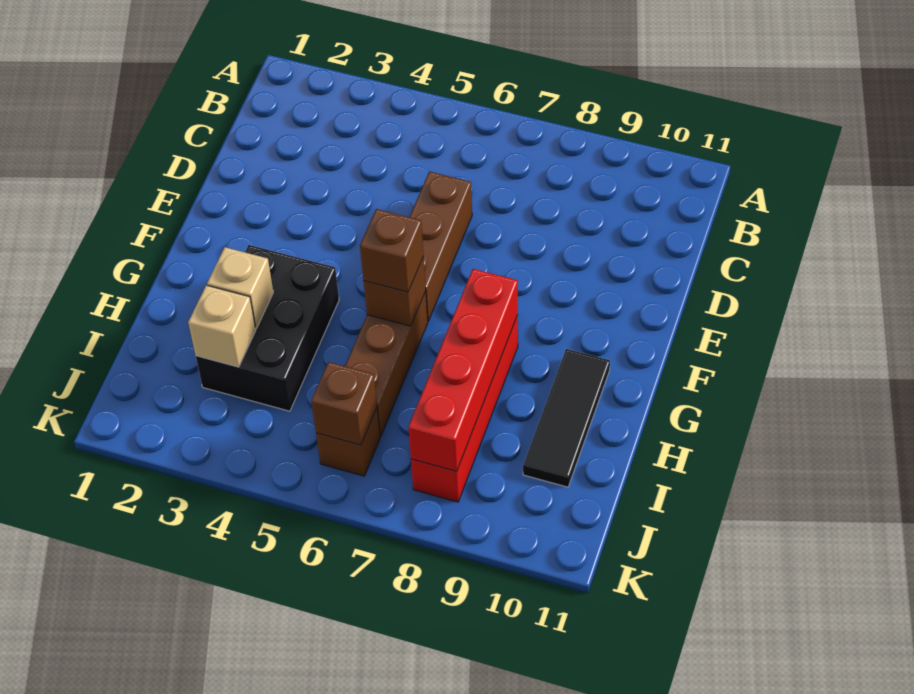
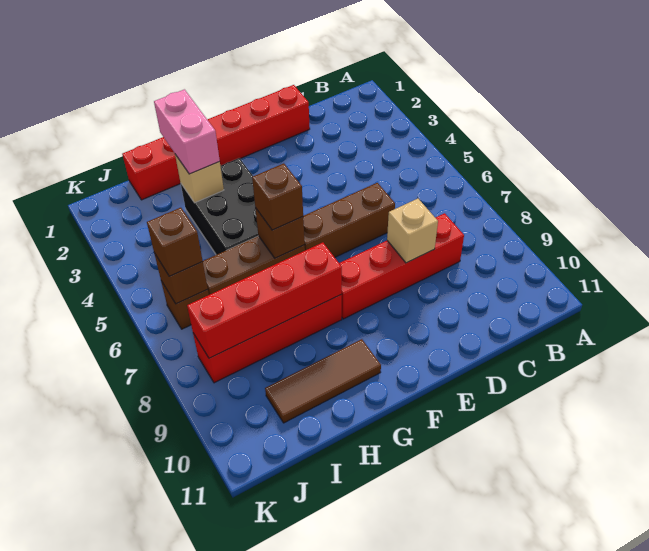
none -> red brick C8:F8 level 1
none -> red brick D1:I1 level 1
black brick G3:I4 level 1 -> black brick G3:H5 level 1
black tile G10:I10 level 1 -> brown tile G10:I10 level 1
none -> pink brick H2:H3 level 3
tan brick I3 level 2 -> tan brick D8 level 2
none -> brown brick J6 level 3

